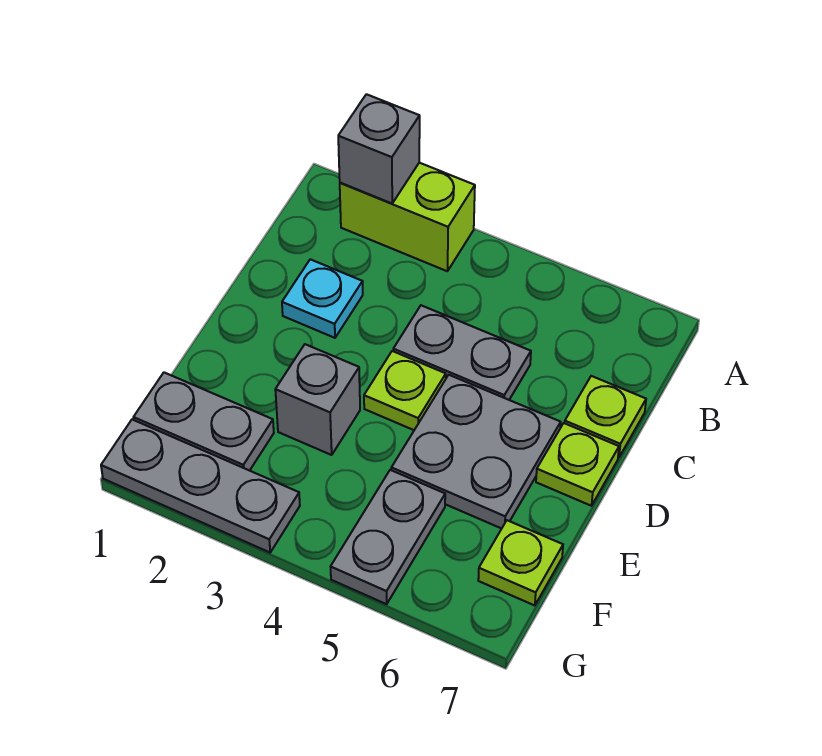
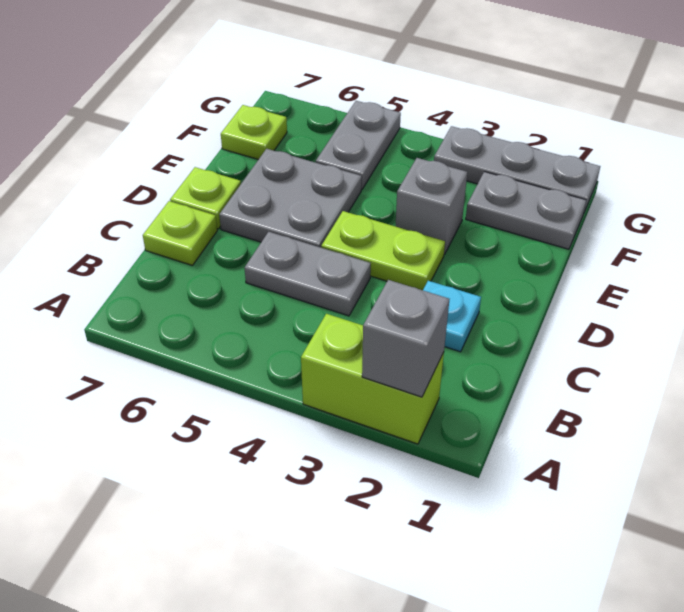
lime plate D4 level 1 -> lime plate D3:D4 level 1

